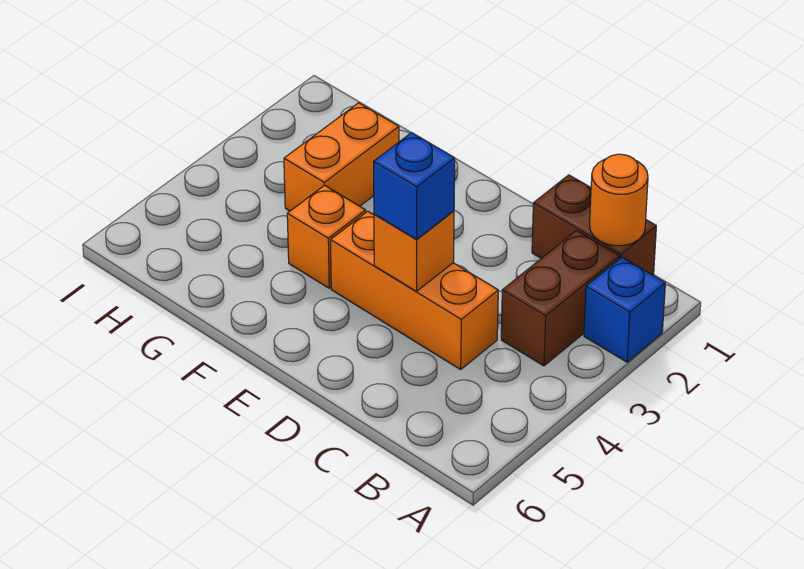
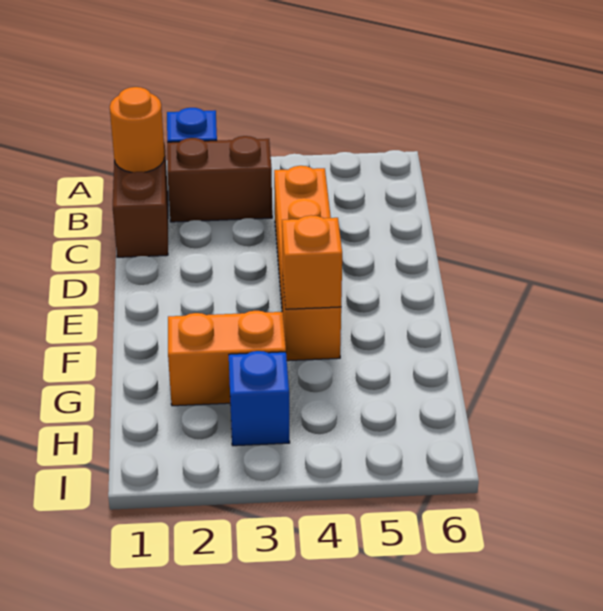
orange brick D4 level 2 -> orange brick F4 level 2
blue brick D4 level 3 -> blue brick H3 level 1

